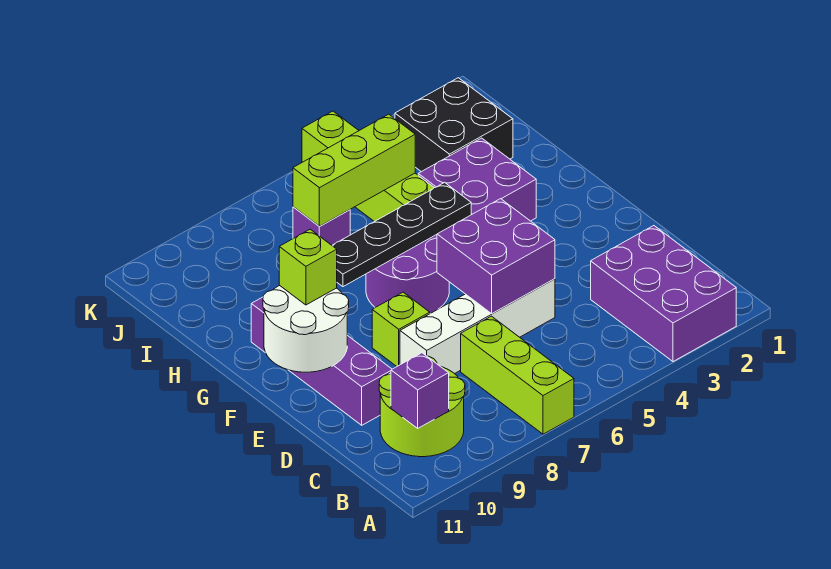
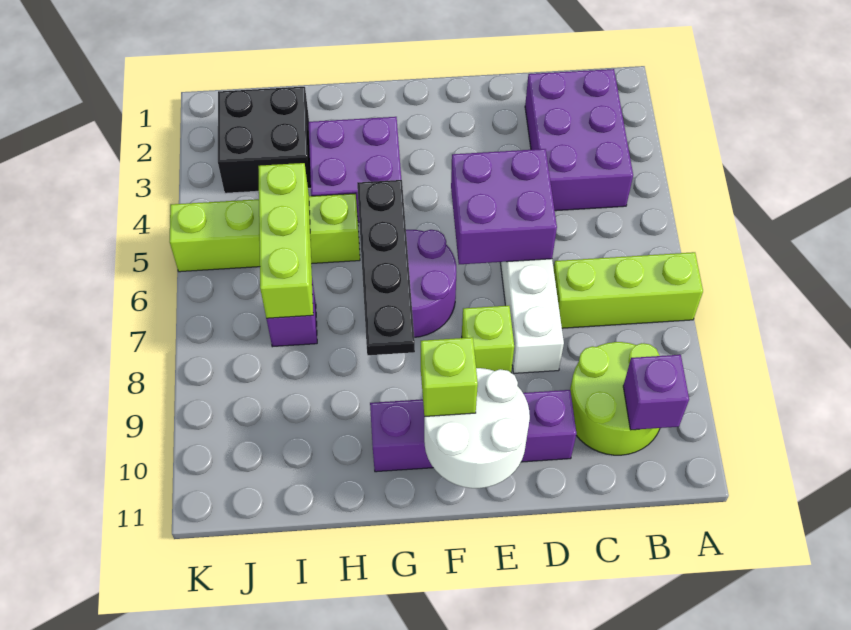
purple brick A2:C3 level 1 -> purple brick B2:C4 level 1

